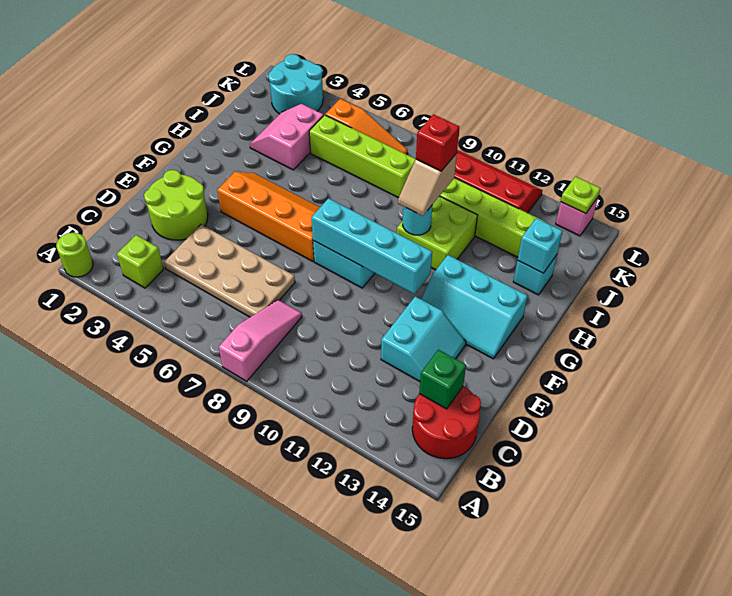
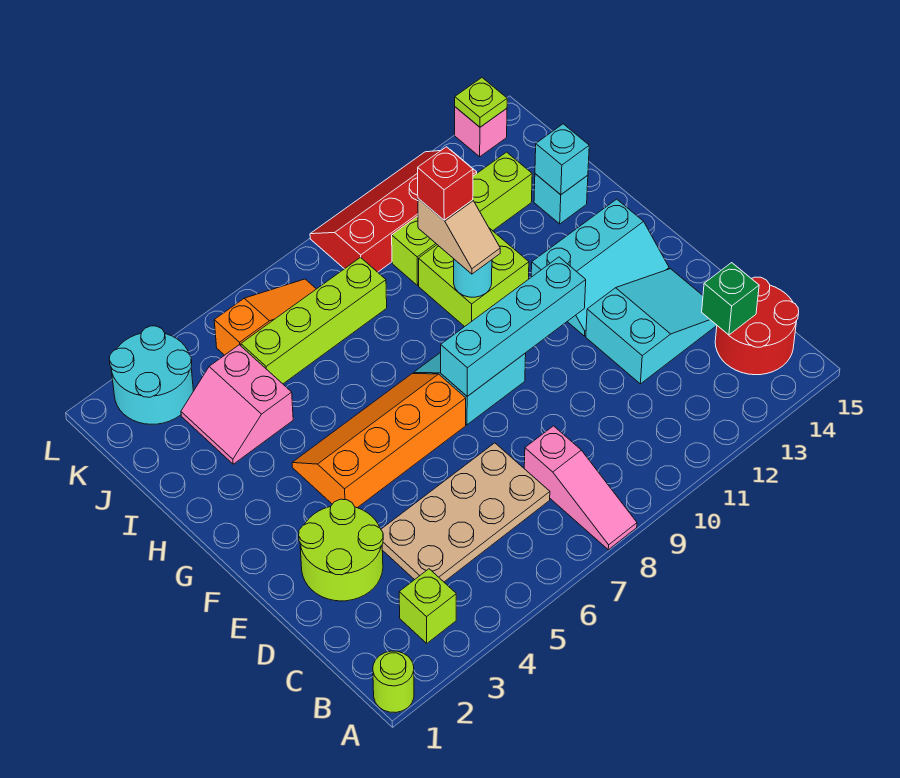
pink slope A8:C8 level 1 top A -> pink slope A8:C8 level 1 top C
cyan slope D12:E13 level 1 top 12 -> cyan slope D12:E14 level 1 top 12

